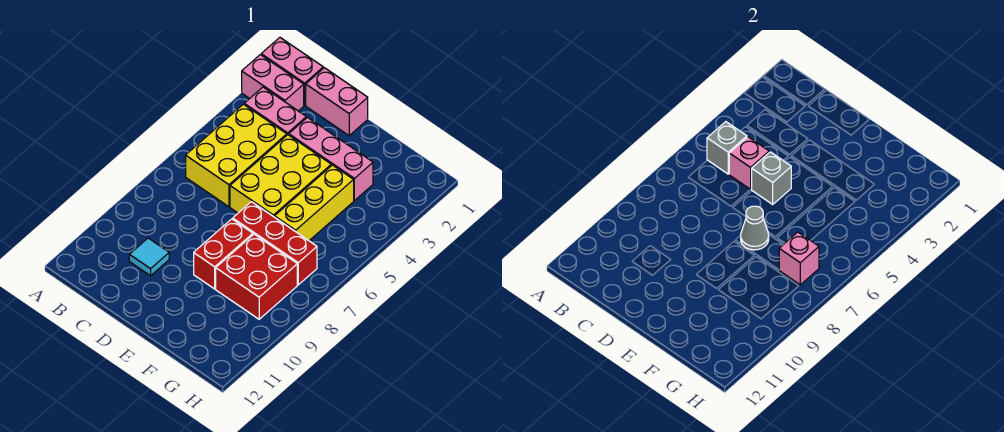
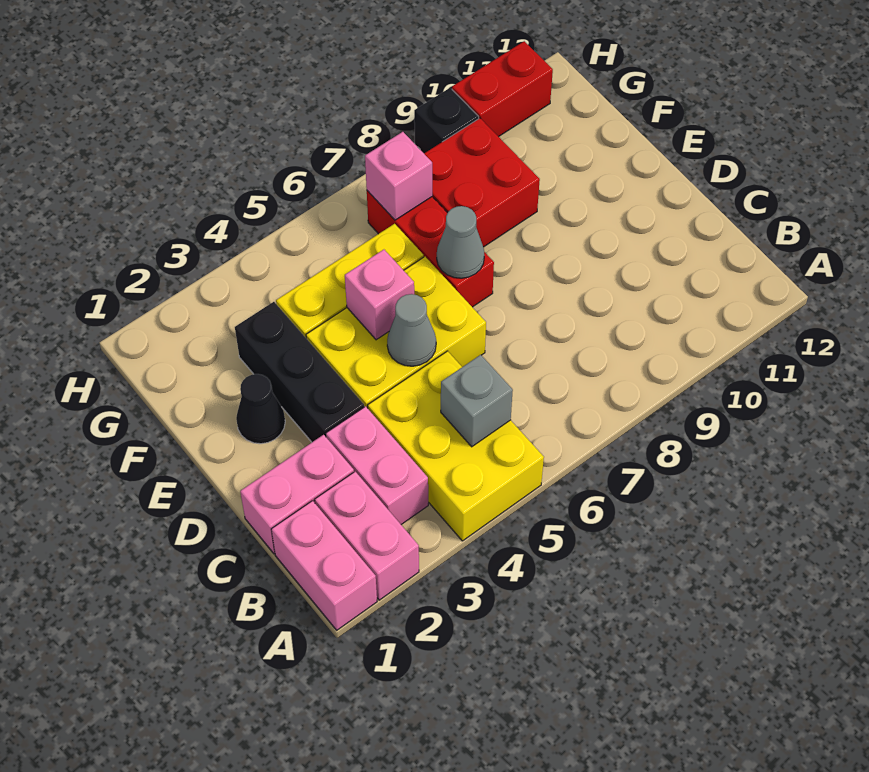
yellow brick B4:C6 level 1 -> yellow brick A4:C5 level 1
pink brick C1:D1 level 1 -> pink brick C1:C2 level 1
pink brick C5 level 2 -> pink brick E5 level 2
cyan tile C10 level 1 -> none
pink brick D3:F3 level 1 -> black brick D3:F3 level 1
grey brick D5 level 2 -> grey cone D5 level 2
none -> black cone E2 level 1
red brick E8:E9 level 1 -> red brick H10:H11 level 1
none -> black brick H9 level 1

